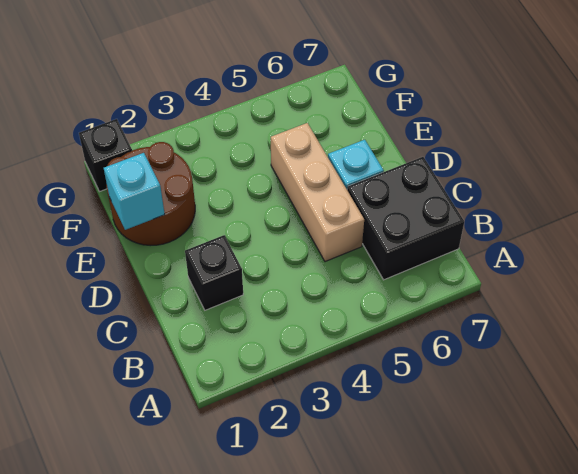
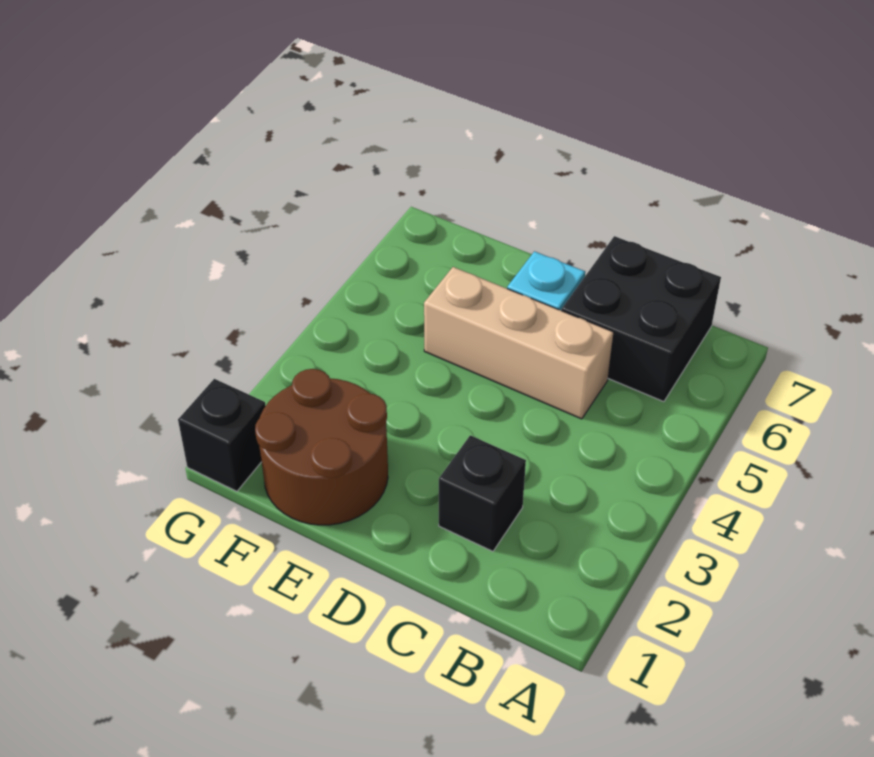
cyan brick E1 level 2 -> none

